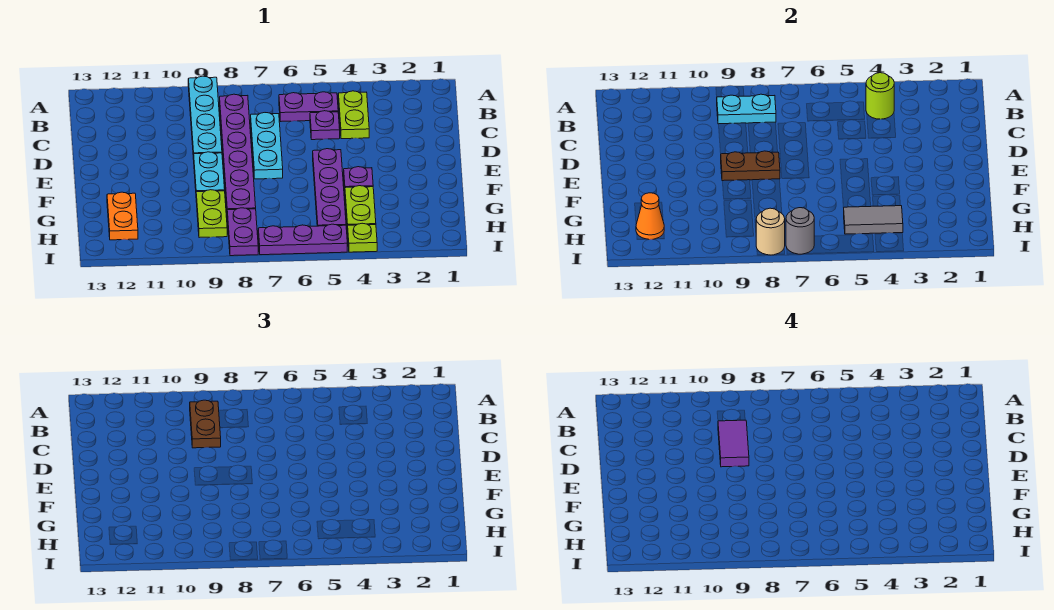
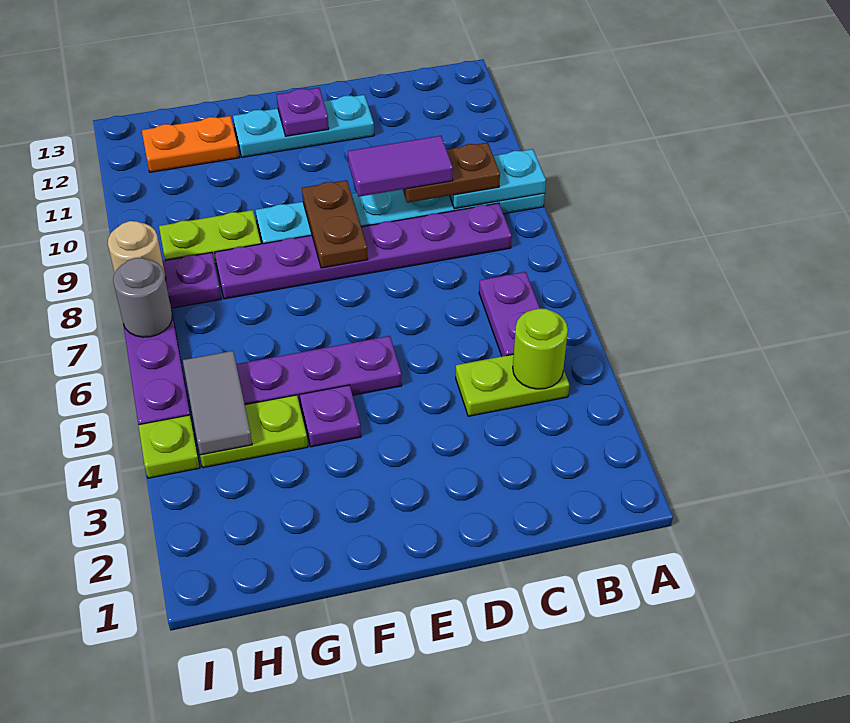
cyan plate B8:B9 level 2 -> cyan plate A9:B9 level 2
purple plate C5 level 1 -> purple plate E12 level 2
cyan plate C7:E7 level 1 -> cyan plate D12:F12 level 1
orange cone H12 level 2 -> none

